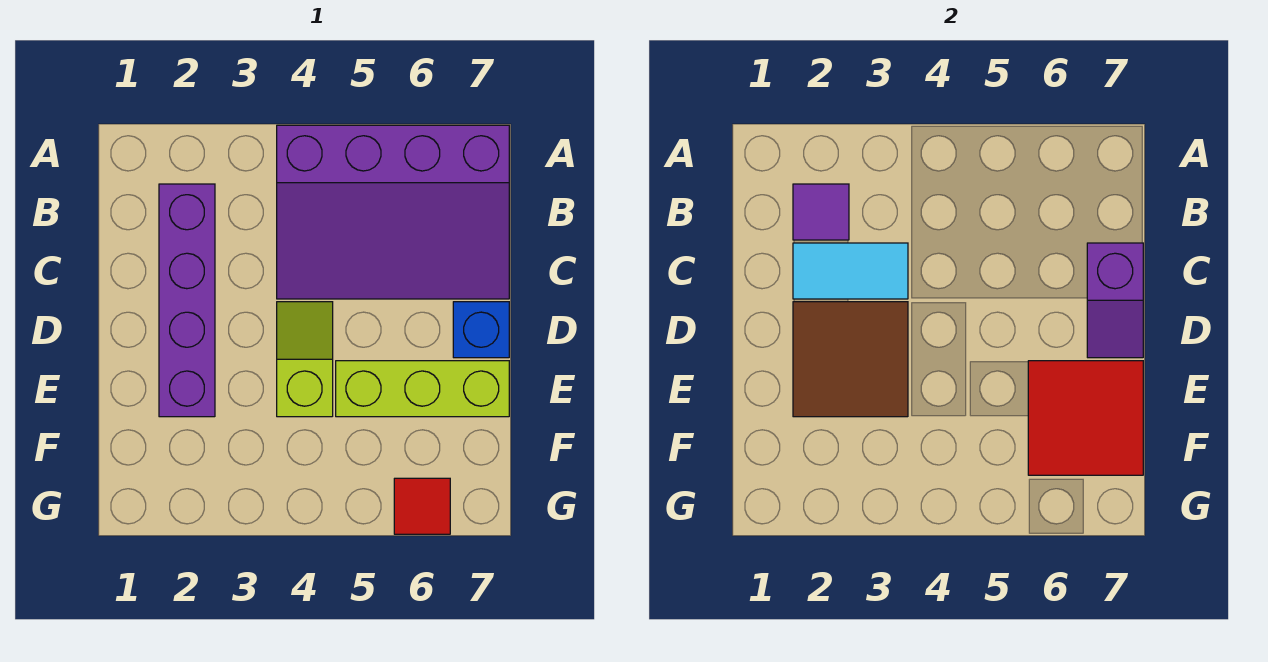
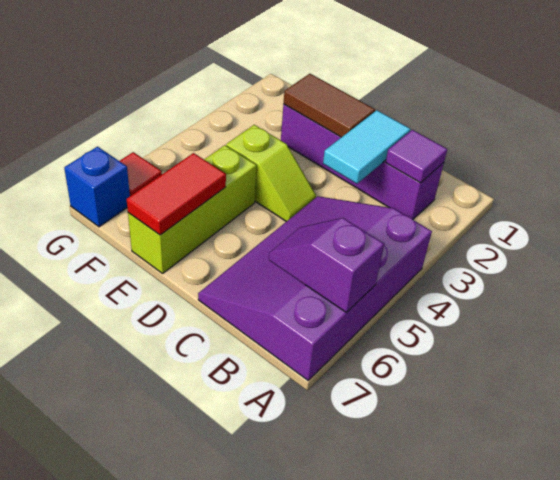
purple slope C7:D7 level 2 top C -> purple slope A6:B6 level 2 top A
brown tile D2:E3 level 2 -> brown tile D2:E2 level 2
blue brick D7 level 1 -> blue brick G7 level 1
red tile E6:F7 level 2 -> red tile E6:E7 level 2

